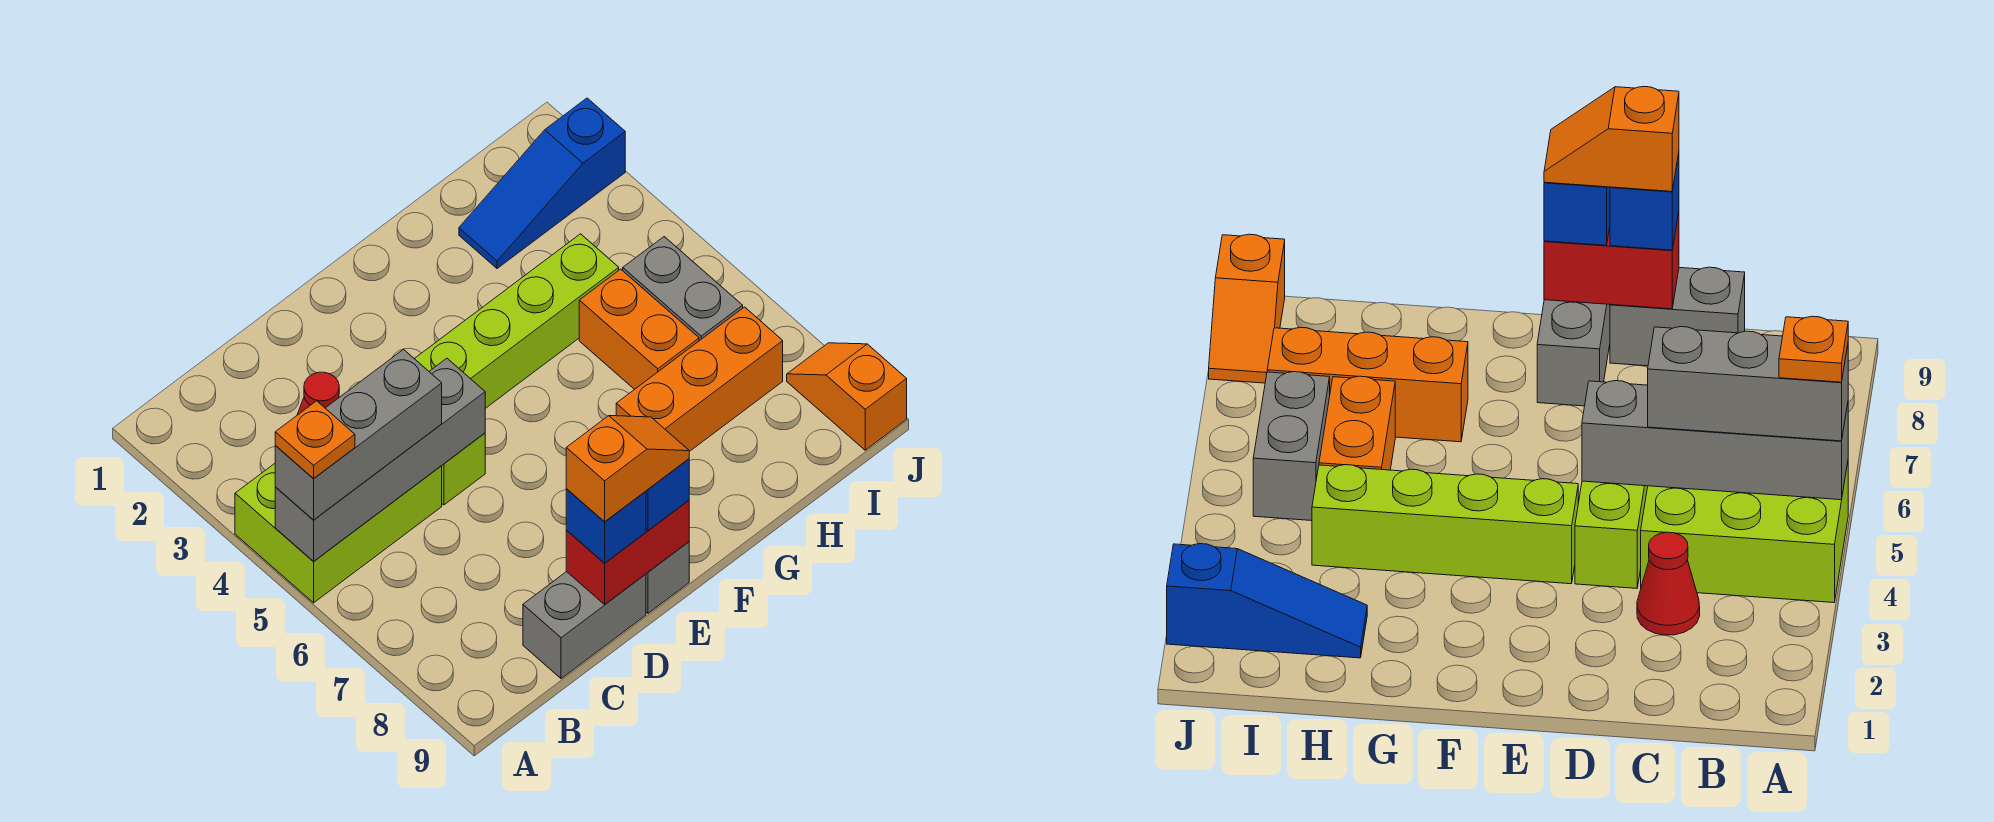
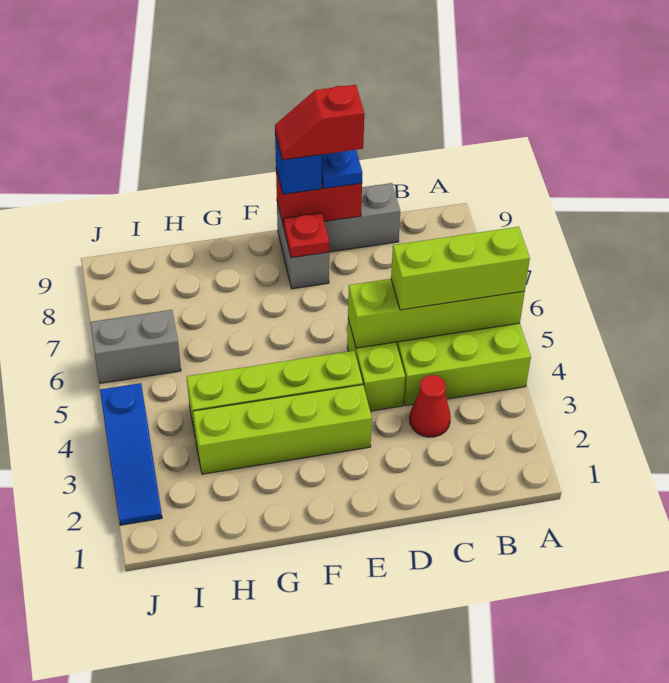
grey brick A5:D5 level 2 -> lime brick A5:D5 level 2
grey brick A5:C5 level 3 -> lime brick A5:C5 level 3
orange plate A5 level 4 -> none
blue brick D9 level 3 -> blue plate D9 level 3
orange slope D9:E9 level 4 top D -> red slope D9:E9 level 4 top D
none -> lime brick E3:H3 level 1
none -> red plate E8 level 2
orange brick G7:I7 level 1 -> none
blue slope H2:J2 level 1 top J -> blue slope J2:J4 level 1 top 4
orange brick H5:H6 level 1 -> none
grey brick I5:I6 level 1 -> grey brick I6:J6 level 1
orange slope J8:J9 level 1 top 9 -> none

